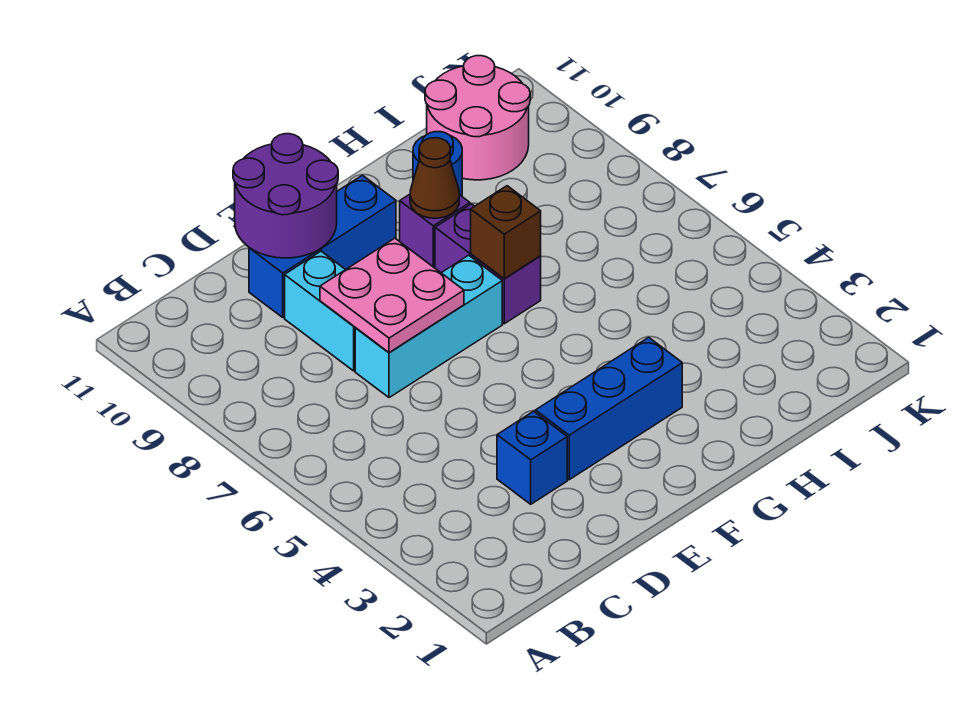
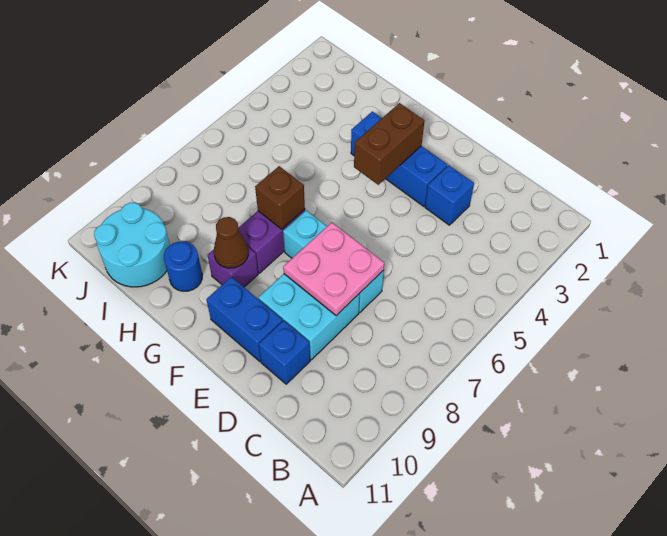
cyan brick D8:D9 level 1 -> cyan brick D8:E9 level 1
purple round brick D10:E11 level 2 -> none
none -> brown brick F3:F4 level 2
pink round brick I10:J11 level 1 -> cyan round brick I10:J11 level 1

